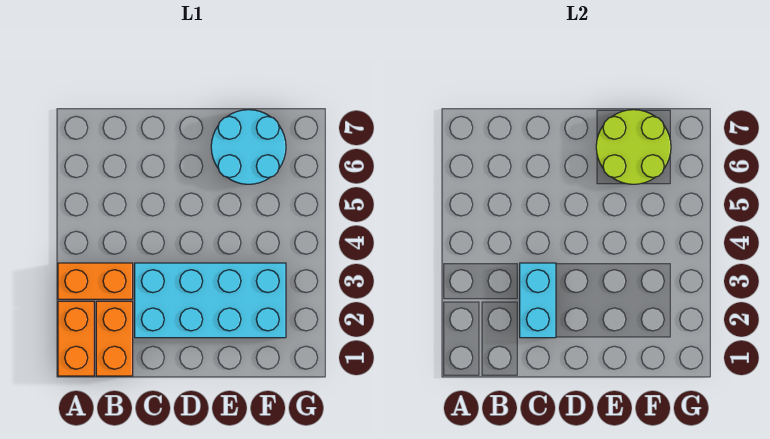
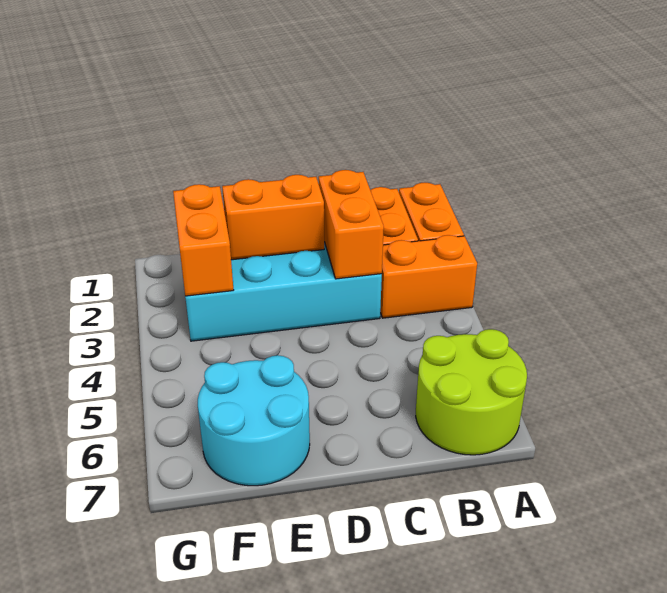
cyan brick C2:C3 level 2 -> orange brick C2:C3 level 2
none -> orange brick D2:E2 level 2
lime round brick E6:F7 level 2 -> lime round brick A6:B7 level 1
none -> orange brick F2:F3 level 2

